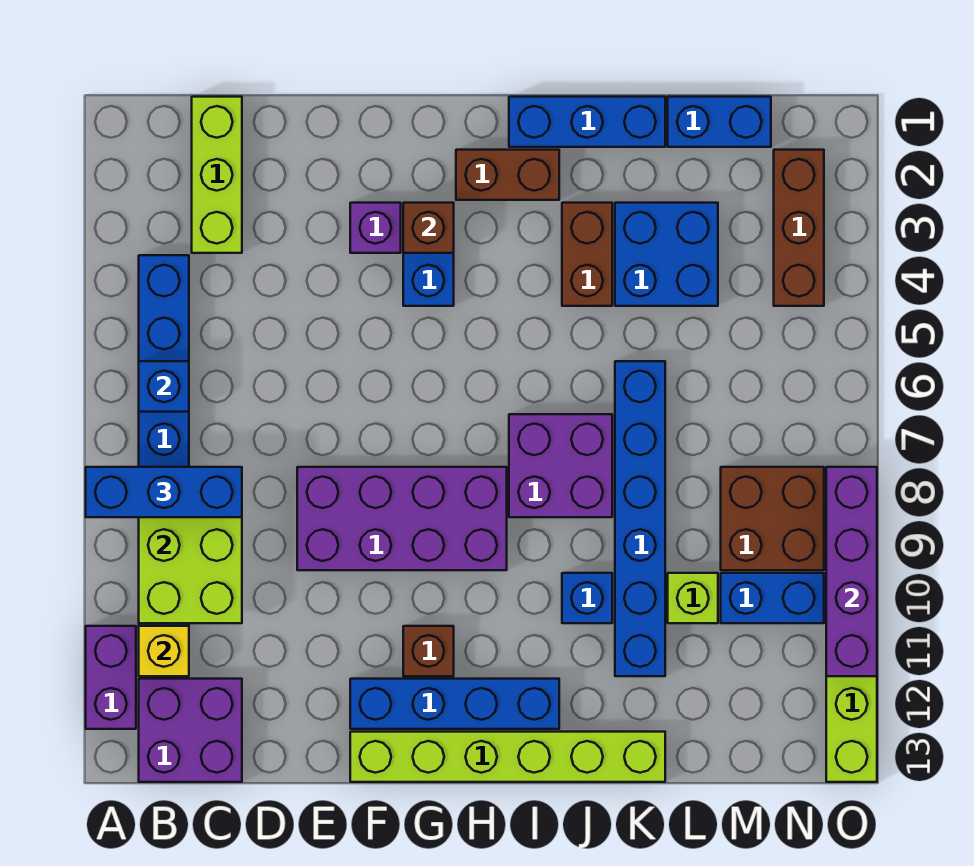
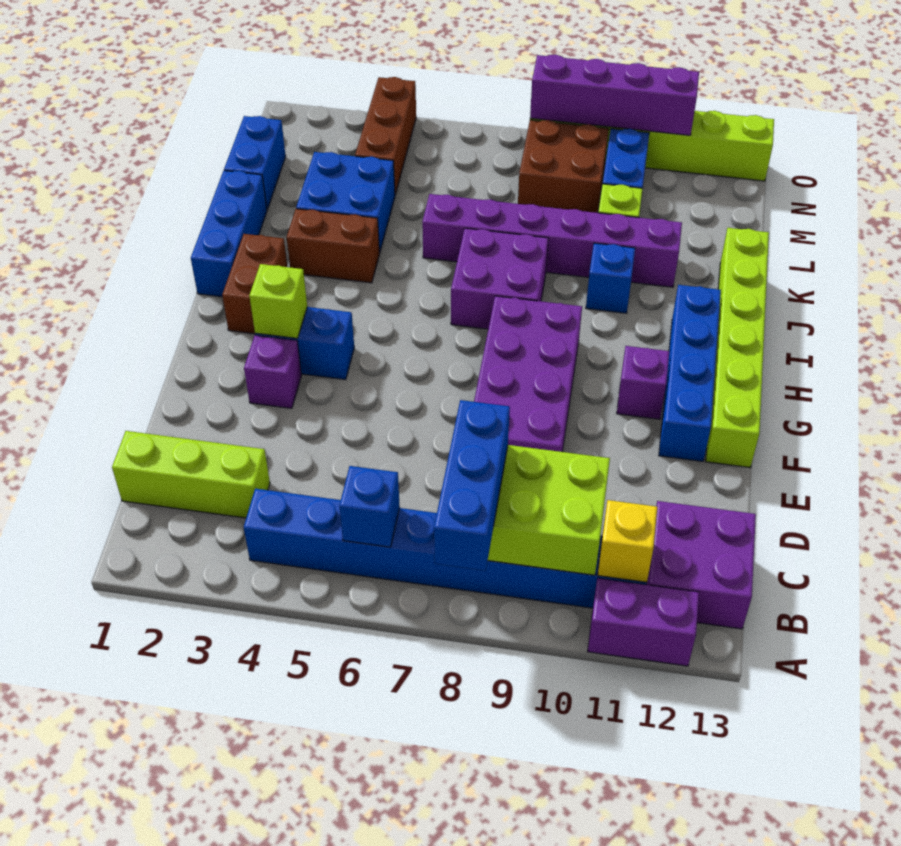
brown brick G3 level 2 -> lime brick G3 level 2
brown brick G11 level 1 -> purple brick G11 level 1
blue brick K6:K11 level 1 -> purple brick K6:K11 level 1
brown brick N2:N4 level 1 -> brown brick M4:O4 level 1

